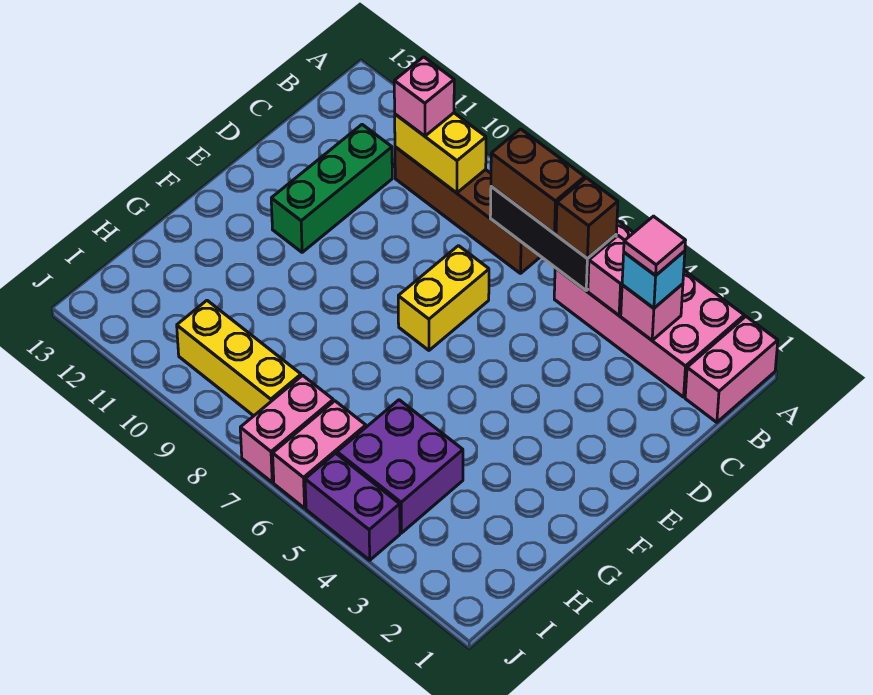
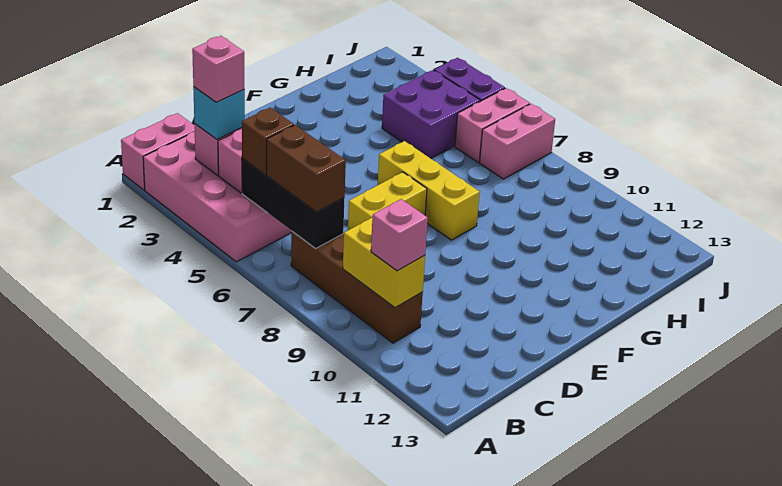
pink tile B3 level 4 -> pink brick B3 level 4
green brick C11:E11 level 1 -> none
yellow brick I8:I10 level 1 -> yellow brick F6:F8 level 1

